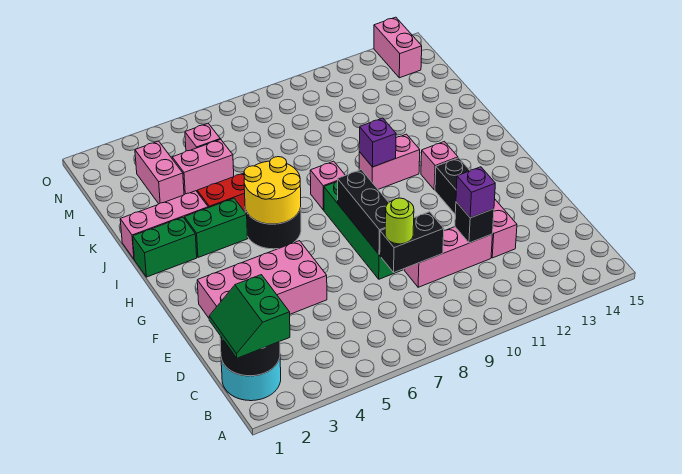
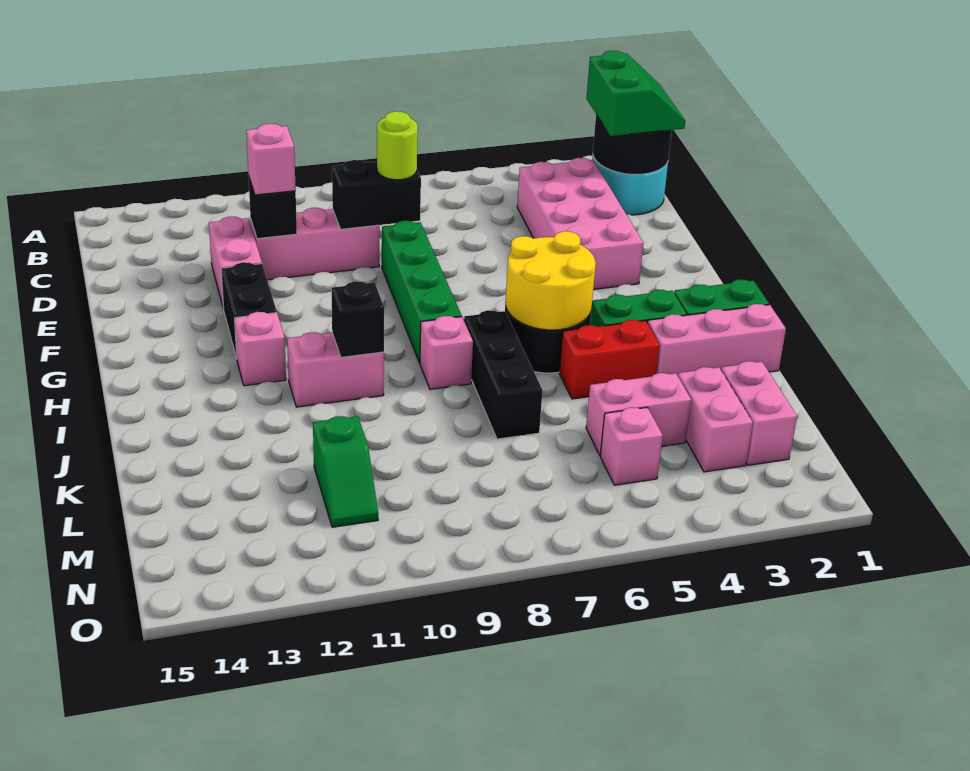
purple brick D11 level 3 -> pink brick D11 level 3
pink brick E2:F5 level 1 -> pink brick C3:F4 level 1
black brick E8:G8 level 2 -> black brick I7:K7 level 1
purple brick I10 level 2 -> black brick I10 level 2
none -> green slope L11:M11 level 1 top L
pink brick N14:O14 level 1 -> pink brick L2:M2 level 1

